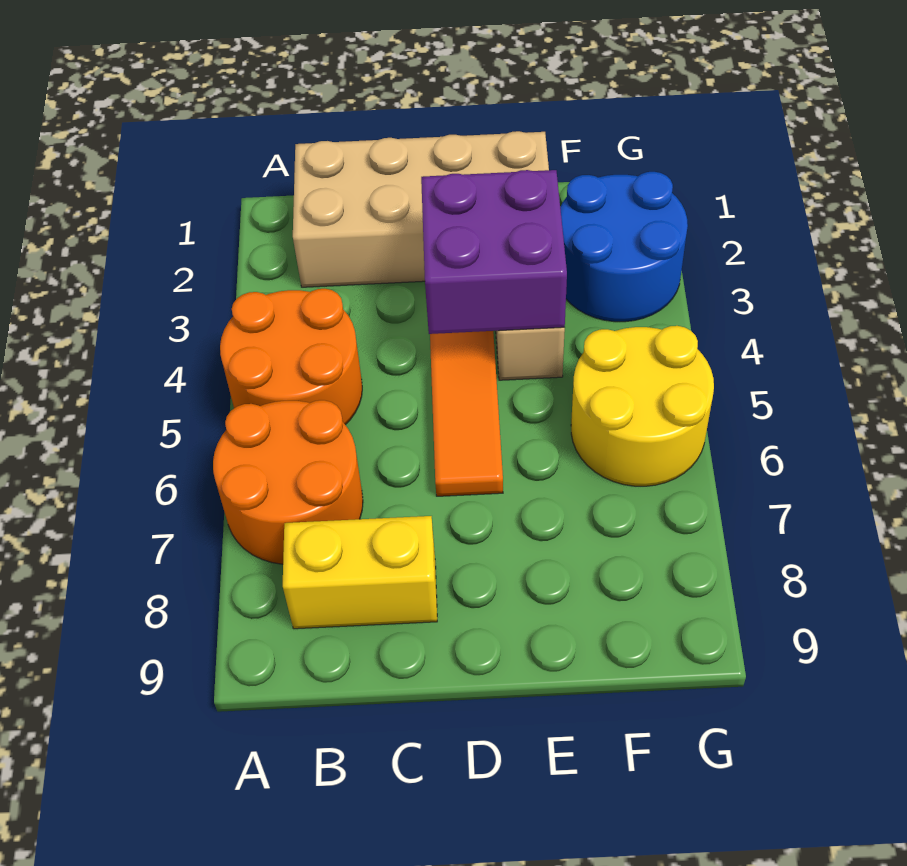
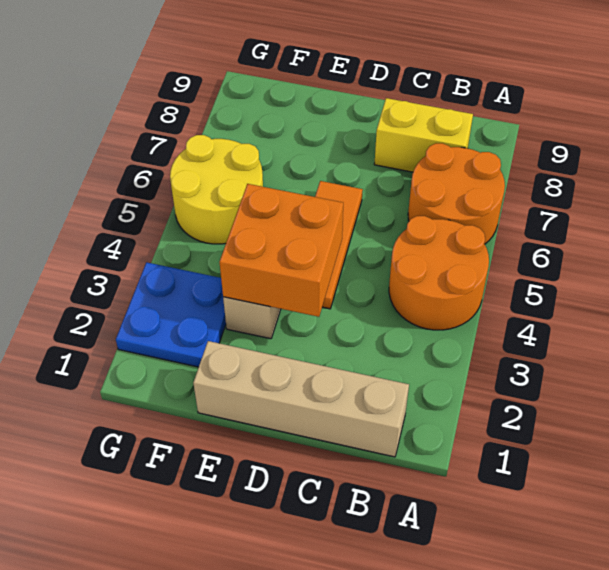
tan brick B1:E2 level 1 -> tan brick B1:E1 level 1
purple brick D3:E4 level 2 -> orange brick D3:E4 level 2
blue round brick F2:G3 level 1 -> blue plate F2:G3 level 1

